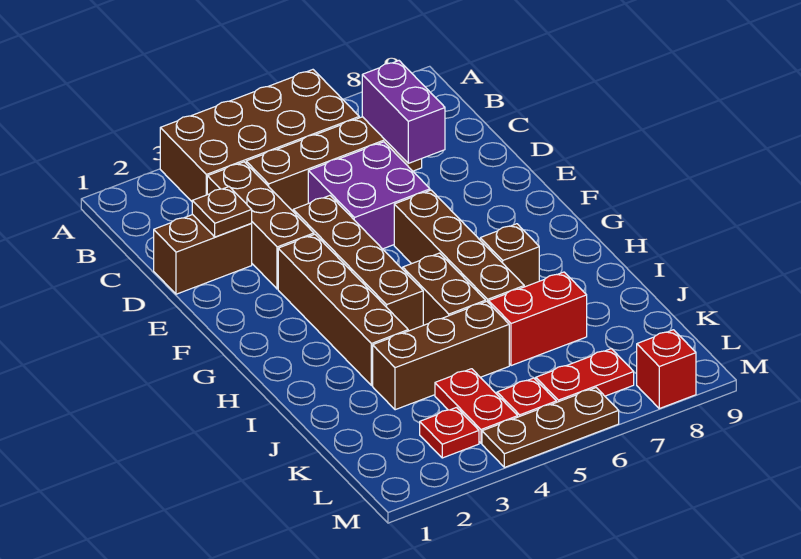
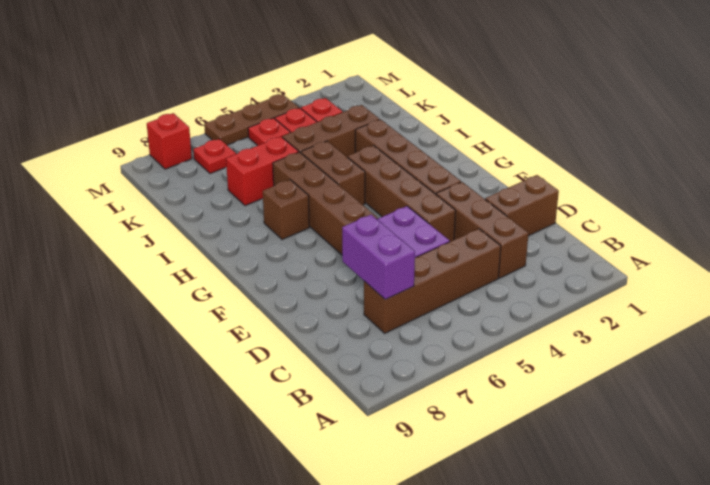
brown brick A3:B6 level 1 -> none
brown plate D2 level 2 -> none
red plate L6:L7 level 1 -> red plate L7 level 1

